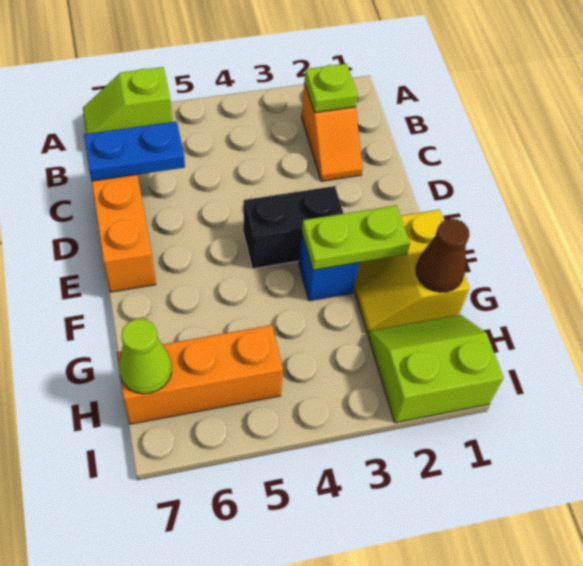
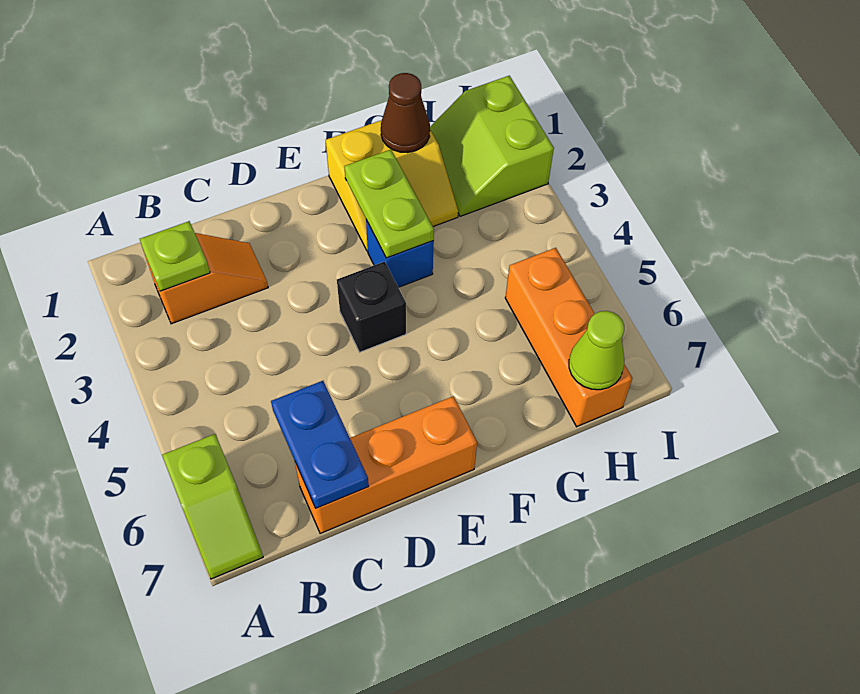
black brick E3:E4 level 1 -> black brick E4 level 1

